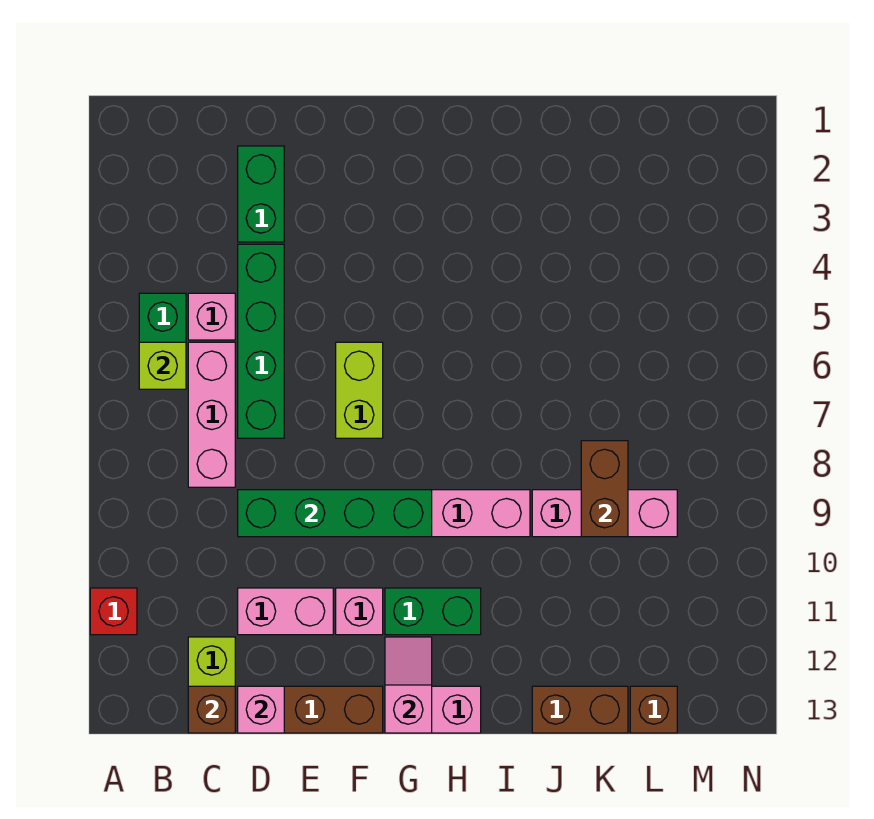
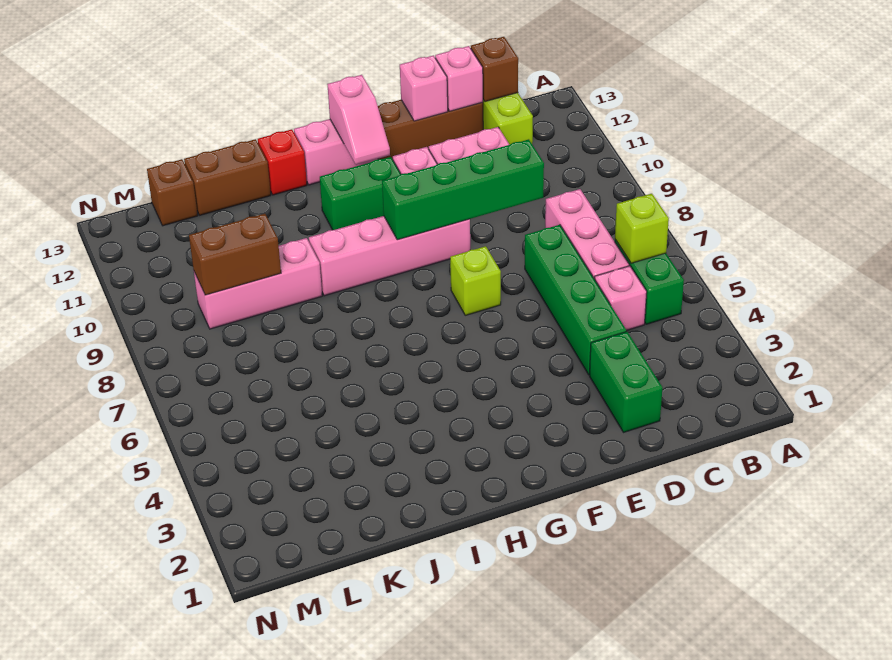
red brick A11 level 1 -> red brick I13 level 1
none -> pink brick E13 level 2
lime brick F6:F7 level 1 -> lime brick F7 level 1
brown brick K8:K9 level 2 -> brown brick K9:L9 level 2

